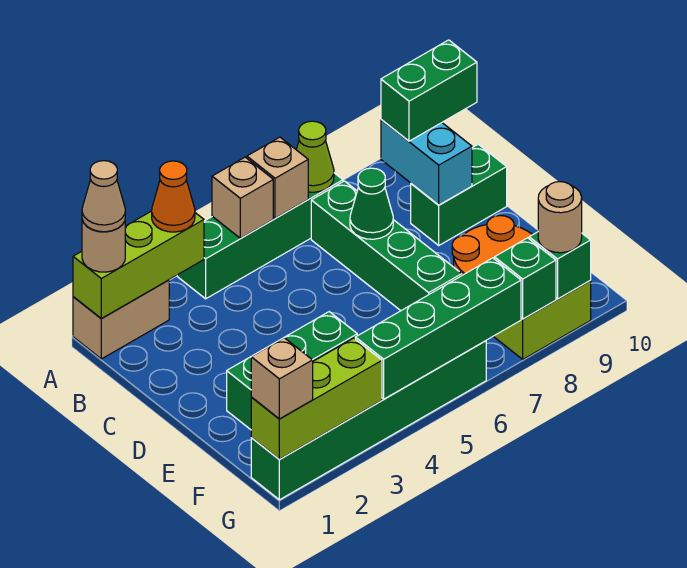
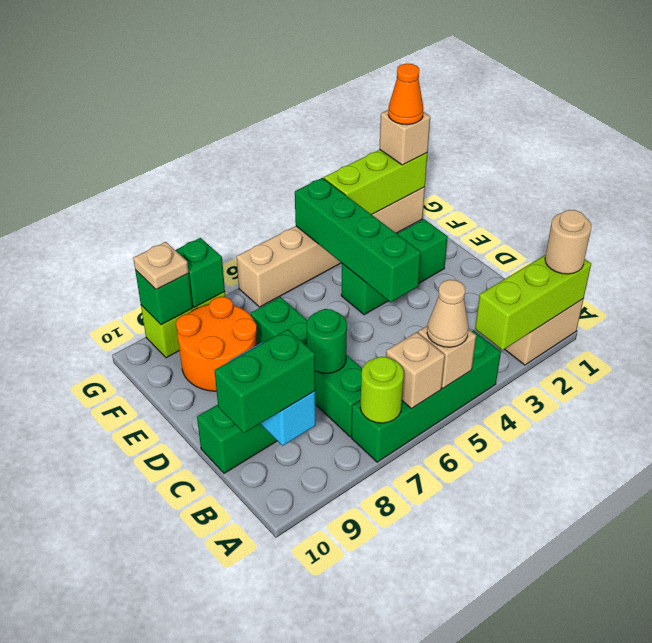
tan cone A1 level 4 -> tan cone A5 level 3
orange cone A3 level 3 -> orange cone G1 level 4
lime cone A7 level 2 -> lime round brick A7 level 2
green cone C7 level 2 -> green round brick C7 level 2
green brick G1:G6 level 1 -> tan brick G1:G6 level 1
green brick G4:G7 level 2 -> green brick D4:G4 level 2
tan round brick G9 level 3 -> tan plate G9 level 3

